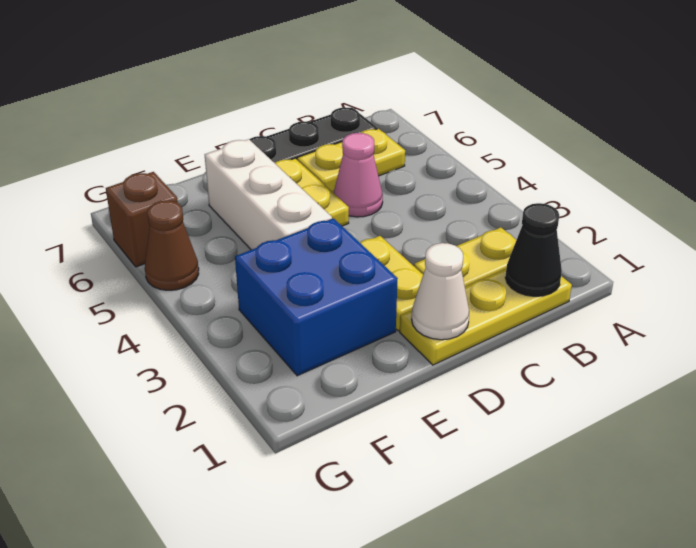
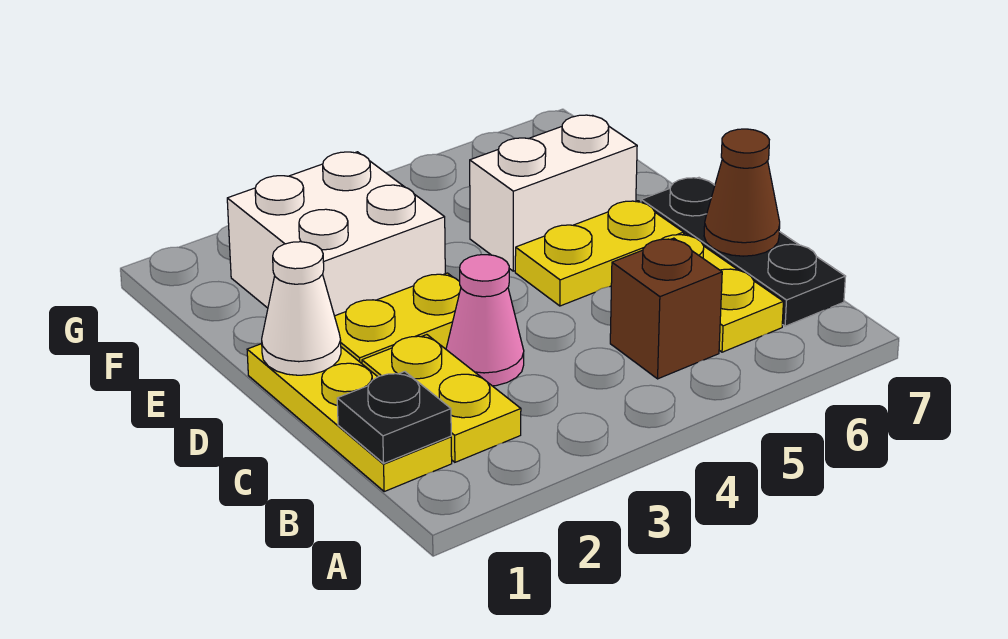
black cone B1 level 2 -> black plate B1 level 2
pink cone C5 level 1 -> pink cone C3 level 1
blue brick E2:F3 level 1 -> white brick E2:F3 level 1
white brick E4:E6 level 1 -> white brick E5:E6 level 1
brown cone G5 level 1 -> brown cone C7 level 2
brown brick G6 level 1 -> brown brick B5 level 1

